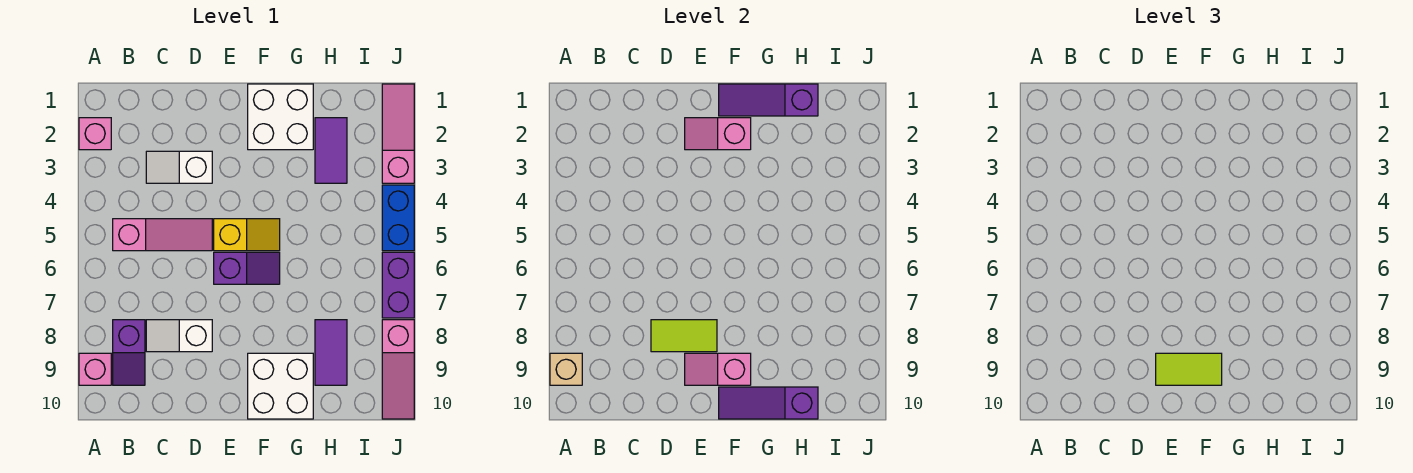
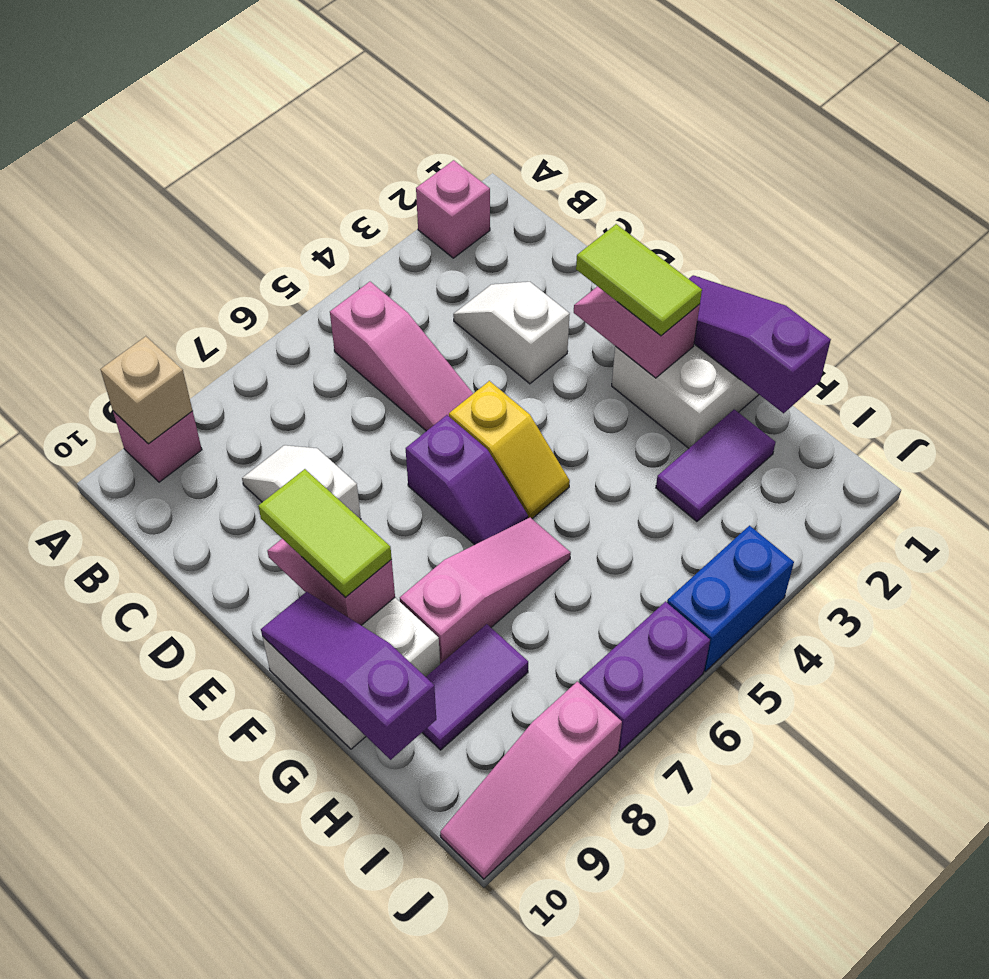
purple slope B8:B9 level 1 top 8 -> none
lime tile D8:E8 level 2 -> lime tile E2:F2 level 3
pink slope J1:J3 level 1 top 3 -> pink slope G6:G8 level 1 top 8

